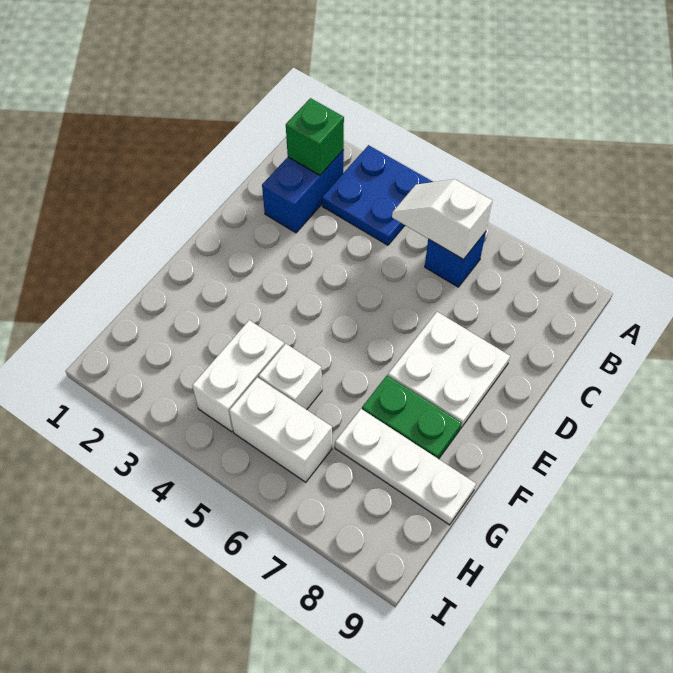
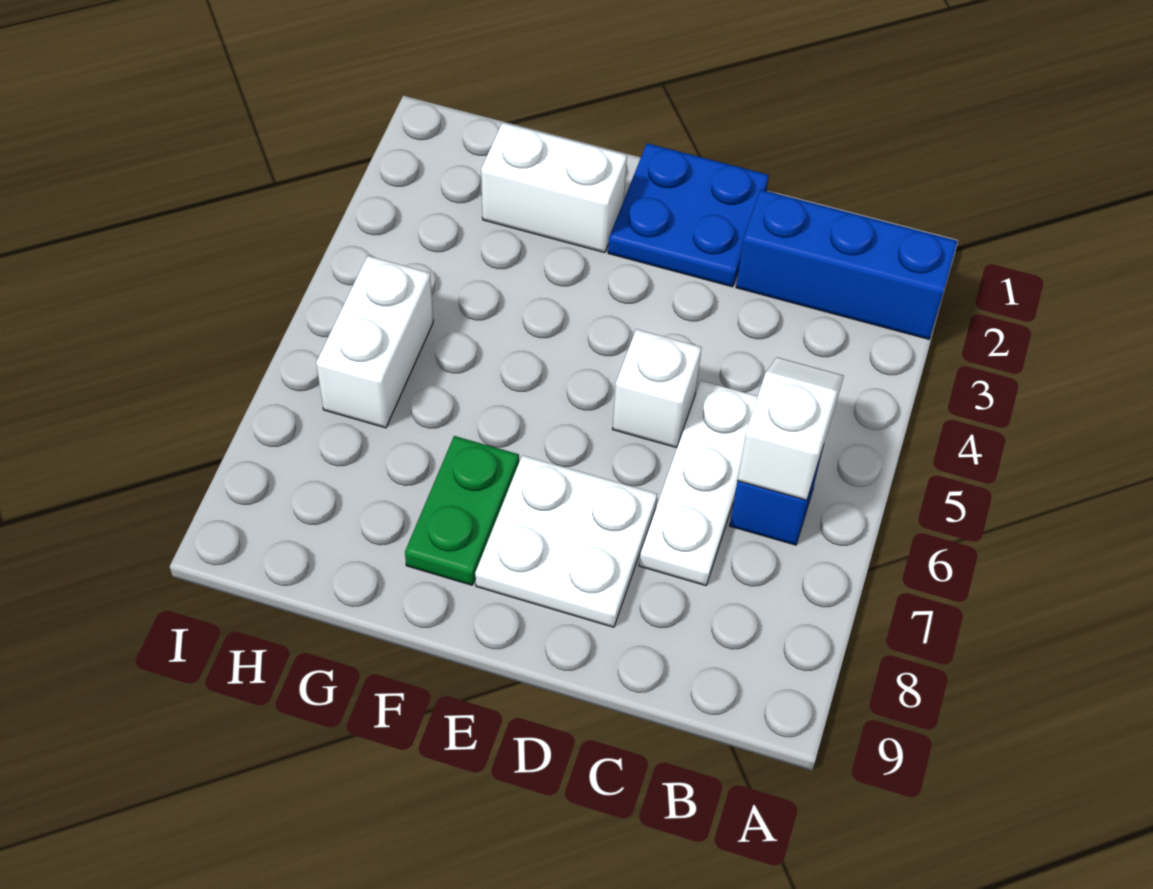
blue plate A3:B4 level 1 -> blue plate D1:E2 level 1
blue brick B2:C2 level 1 -> blue brick A2:C2 level 1
green brick B2 level 2 -> none
white brick G4:H4 level 1 -> white brick F2:G2 level 1
white brick G5 level 1 -> white brick D5 level 1
white plate G7:G9 level 1 -> white plate C5:C7 level 1

